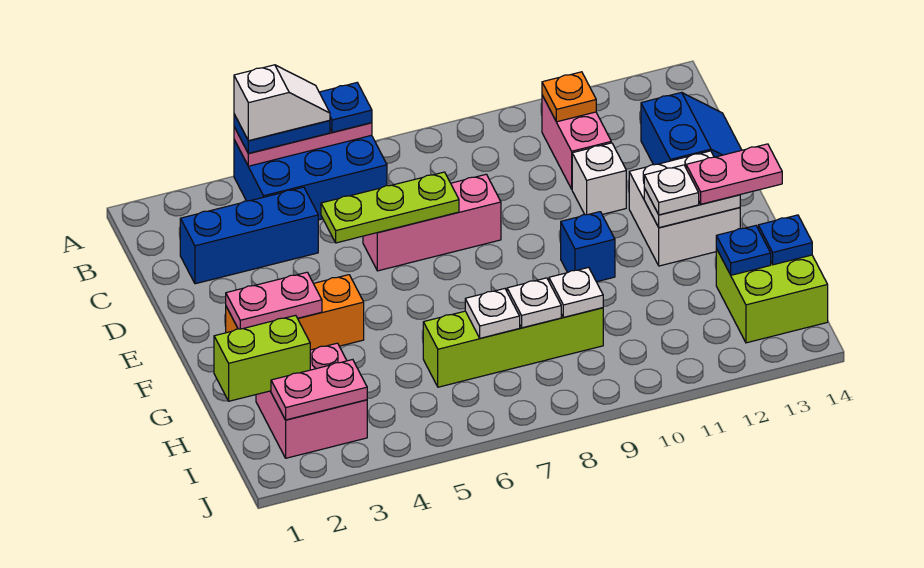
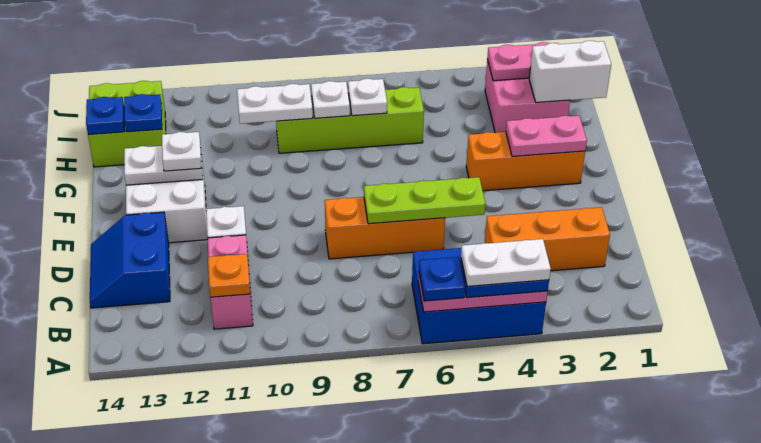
white slope A4:A5 level 4 top 4 -> white plate A4:A5 level 4
blue brick C2:C4 level 1 -> orange brick C2:C4 level 1
pink brick D6:D8 level 1 -> orange brick D6:D8 level 1
blue brick F10 level 1 -> none
pink plate F13:F14 level 3 -> none
lime brick H1:H2 level 2 -> white brick H1:H2 level 2
white plate H9 level 2 -> white plate H9:H10 level 2

